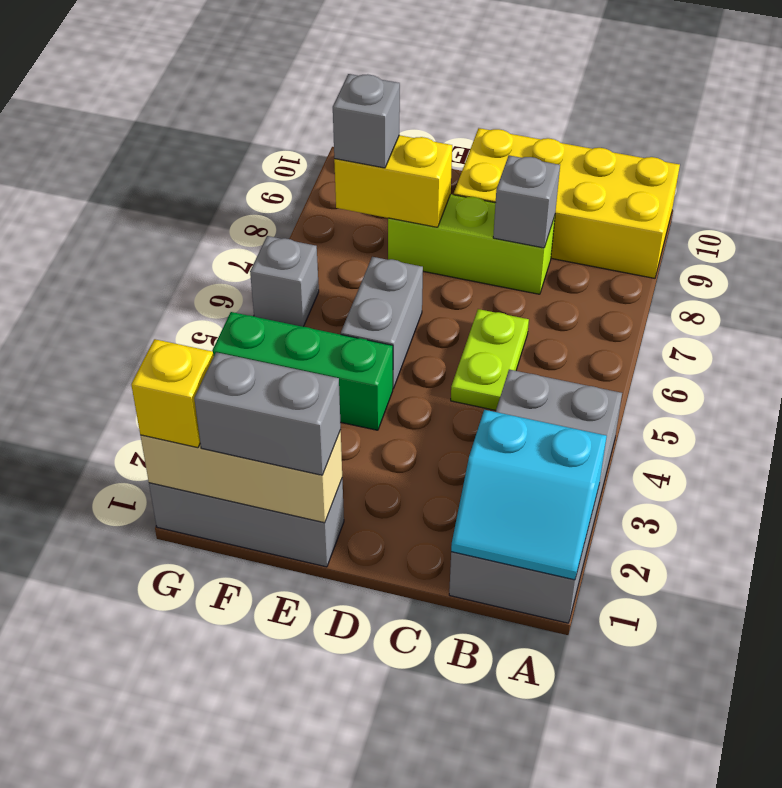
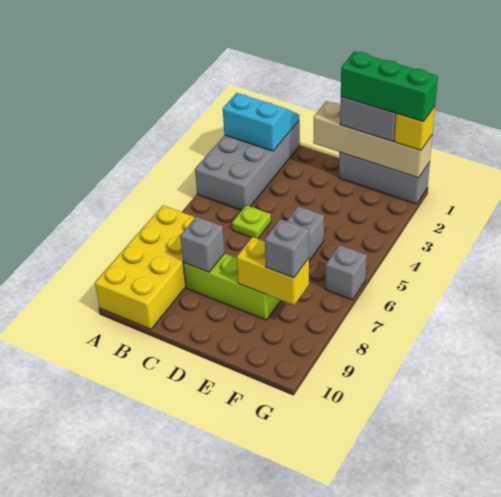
yellow brick A9:D10 level 1 -> yellow brick A7:B10 level 1
lime plate C5:C6 level 1 -> lime plate C5 level 1
tan brick E1:G1 level 2 -> tan brick D1:G1 level 2
green brick E4:G4 level 1 -> green brick E1:G1 level 4

